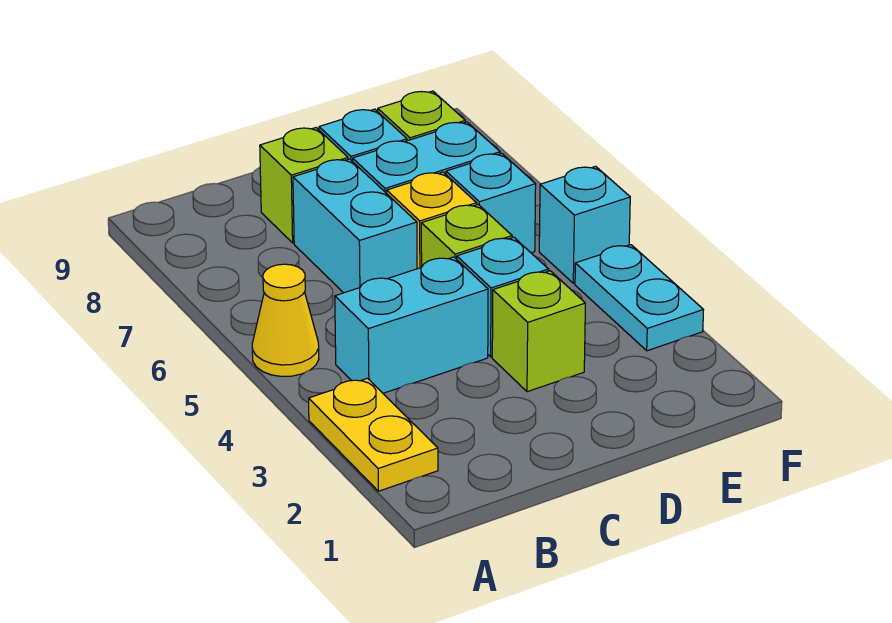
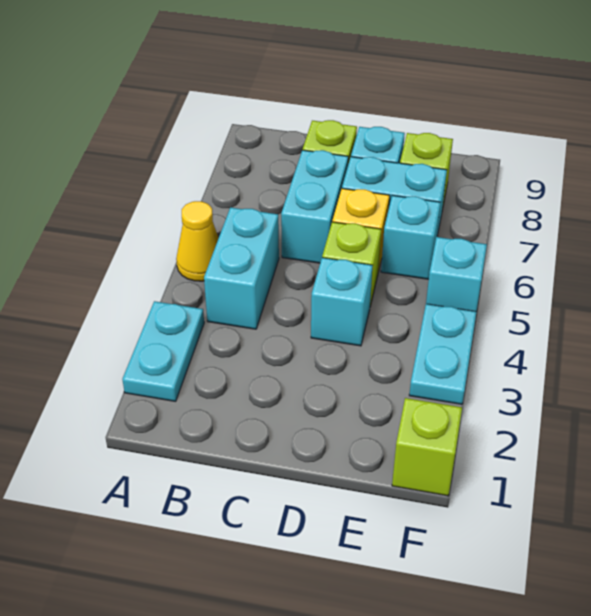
yellow plate A2:A3 level 1 -> cyan plate A2:A3 level 1
cyan brick B4:C4 level 1 -> cyan brick B4:B5 level 1
lime brick D3 level 1 -> lime brick F1 level 1

